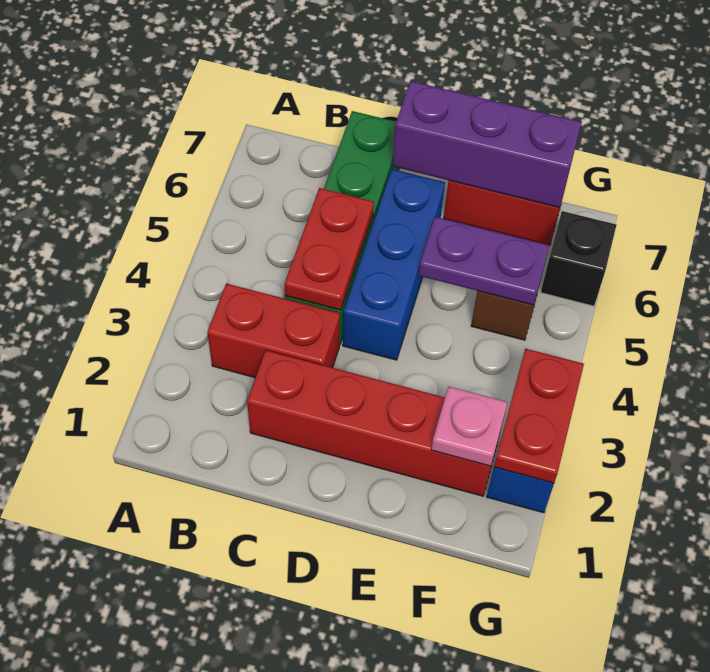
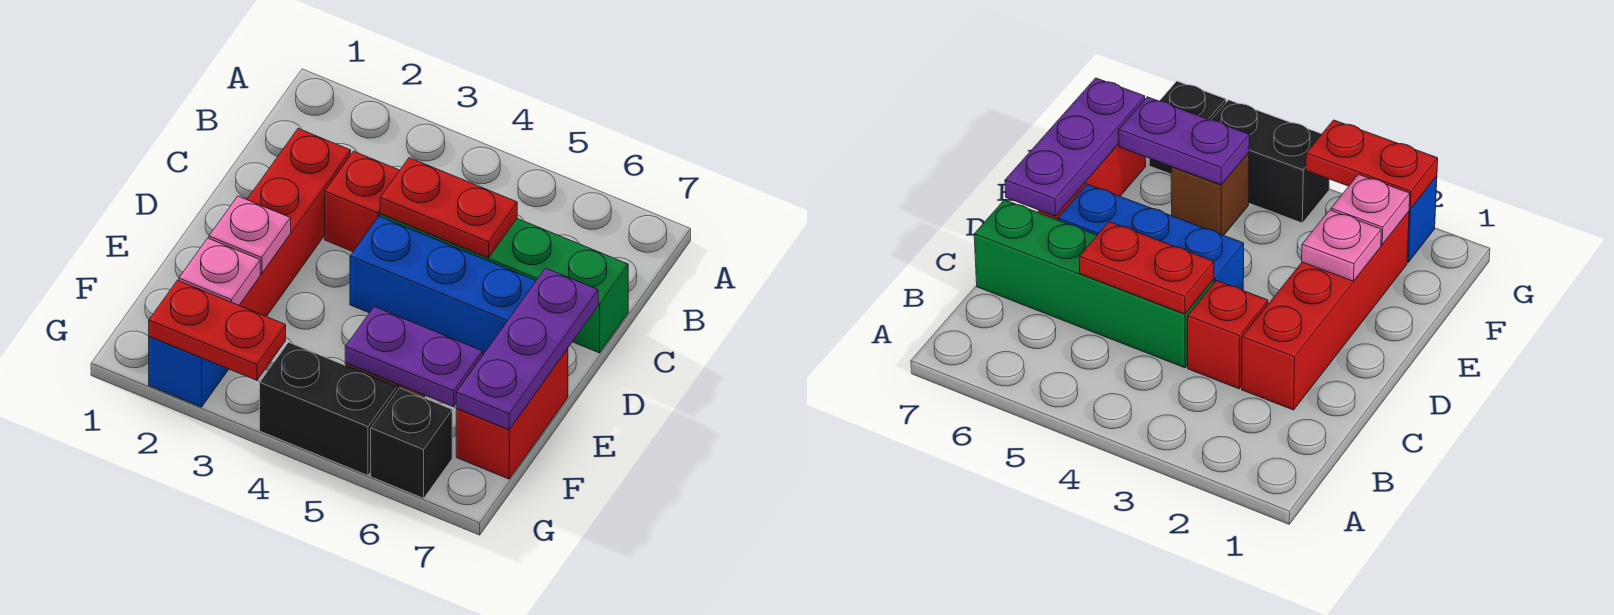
red brick B3:C3 level 1 -> red brick C3 level 1
purple brick D7:F7 level 2 -> purple plate D7:F7 level 2
none -> pink plate E2 level 2
purple plate E5:F5 level 2 -> purple plate F5:F6 level 2
none -> black brick G4:G5 level 1

